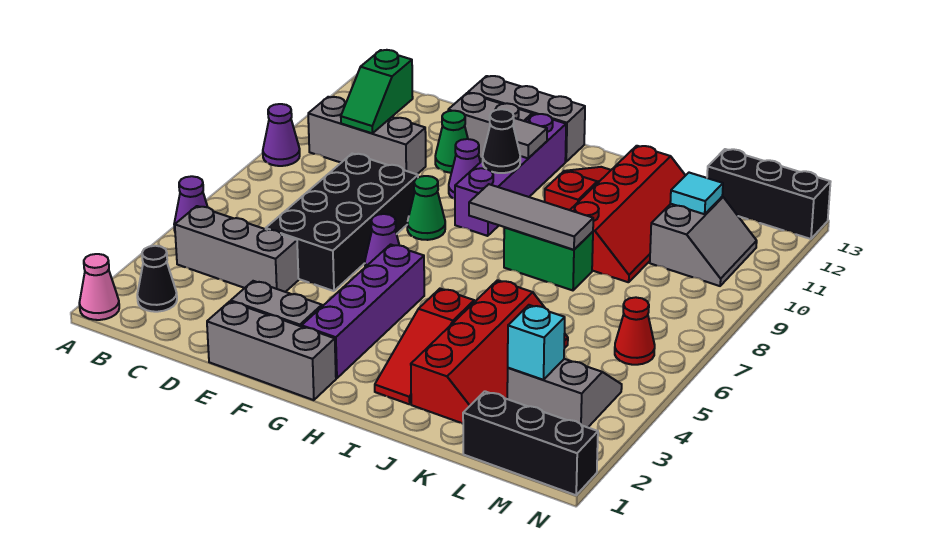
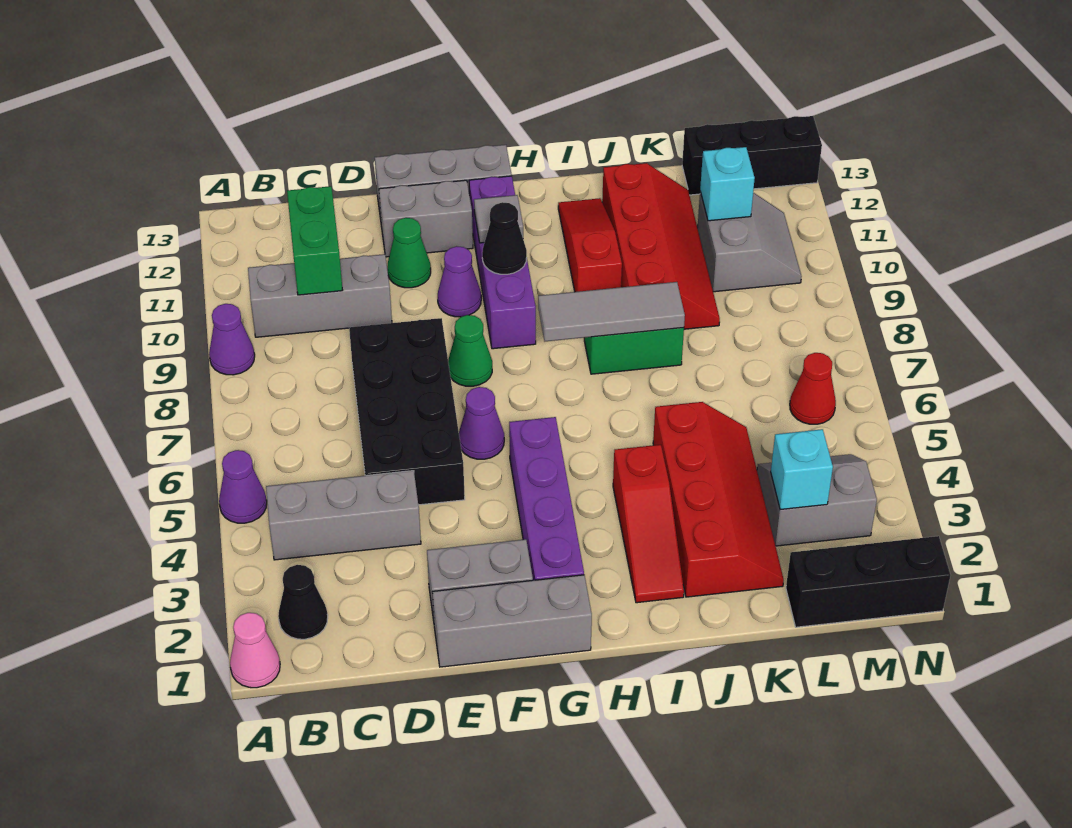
green slope C10:C11 level 2 top 11 -> green brick C10:C11 level 2
cyan tile L11 level 2 -> cyan brick L11 level 2

